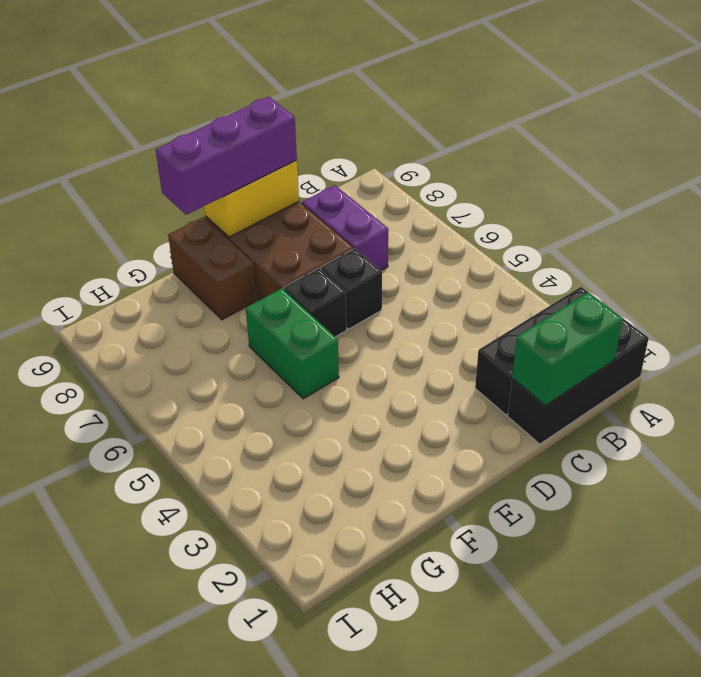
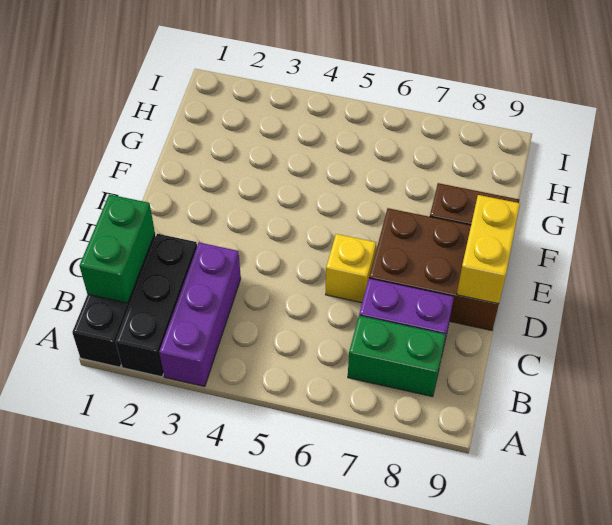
black brick D6 level 1 -> yellow brick D6 level 1
purple brick D9:F9 level 3 -> purple brick A3:C3 level 1
black brick E6 level 1 -> none
green brick F5:F6 level 1 -> green brick B7:B8 level 1

